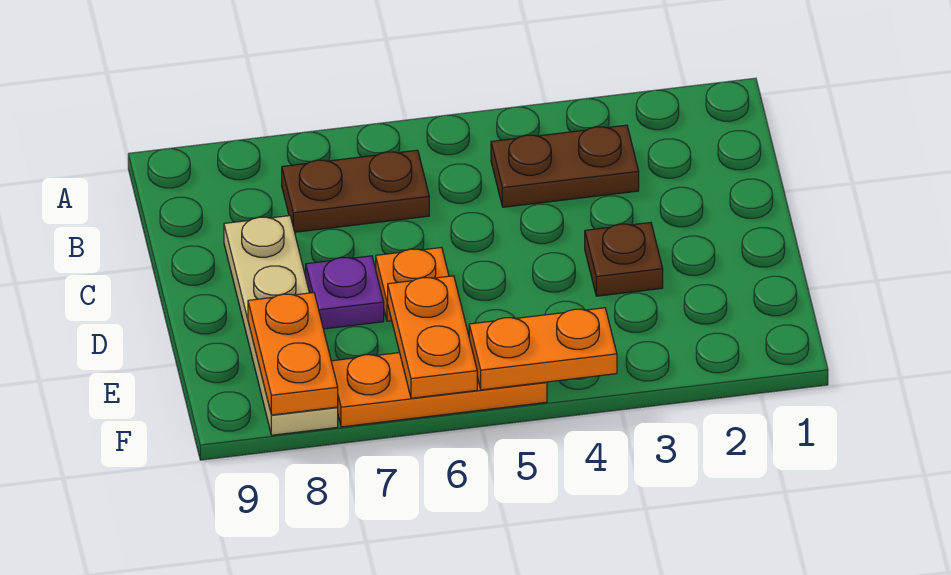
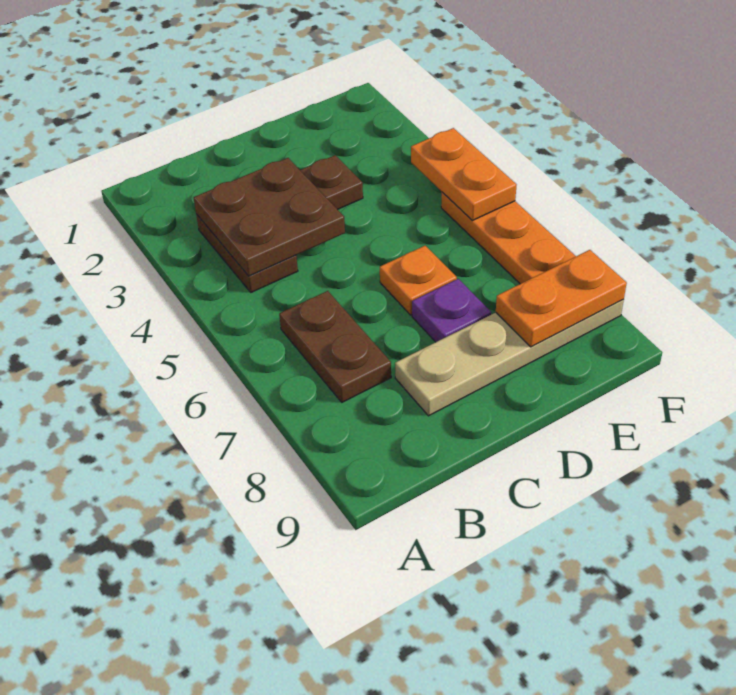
none -> brown plate B3:C4 level 2
orange plate E6:F6 level 2 -> none

